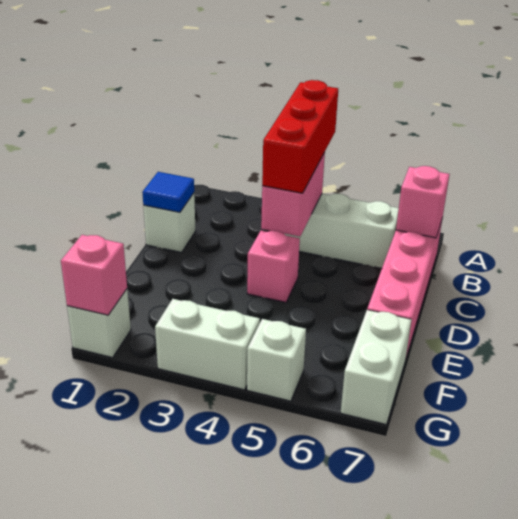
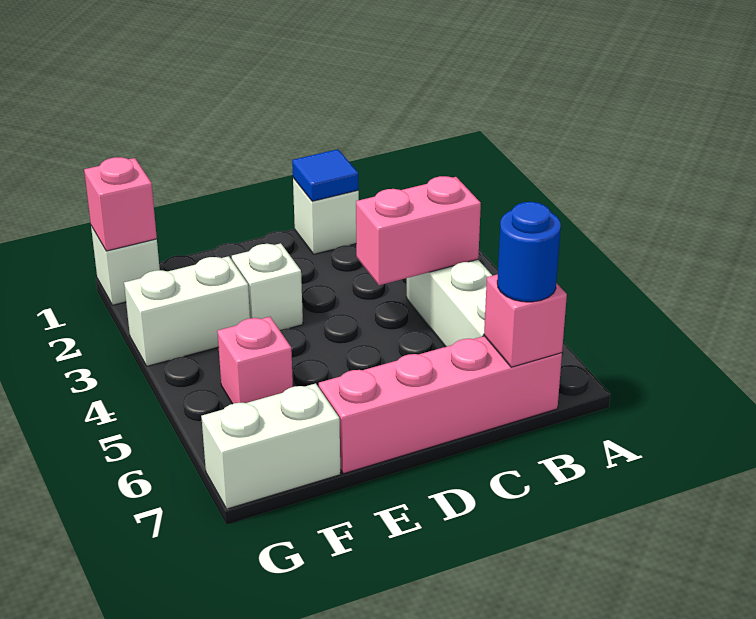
red brick A4:C4 level 3 -> none
none -> blue round brick B7 level 3
pink brick D4 level 1 -> pink brick F5 level 1
white brick G3:G4 level 1 -> white brick F3:G3 level 1
white brick G5 level 1 -> white brick E3 level 1

